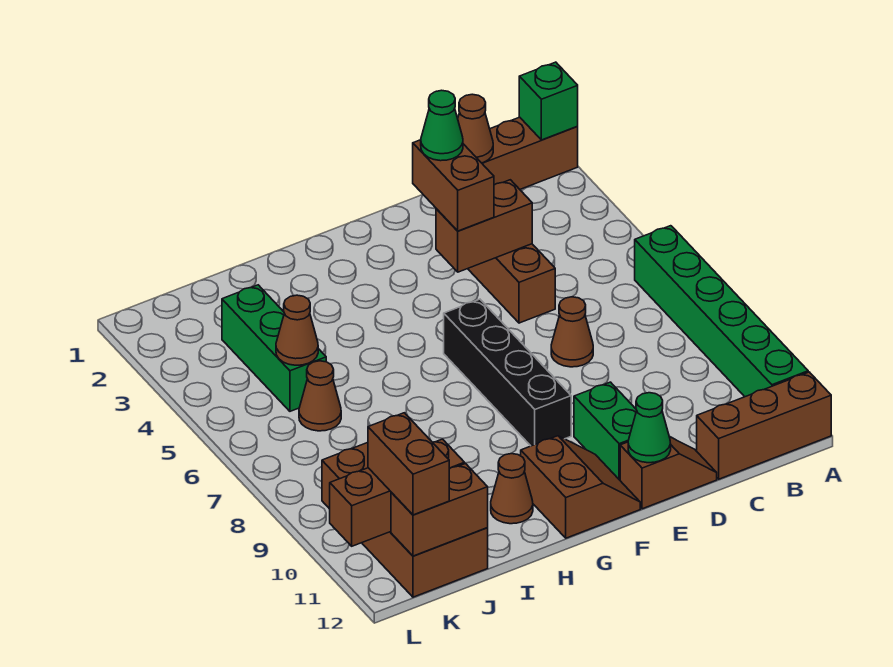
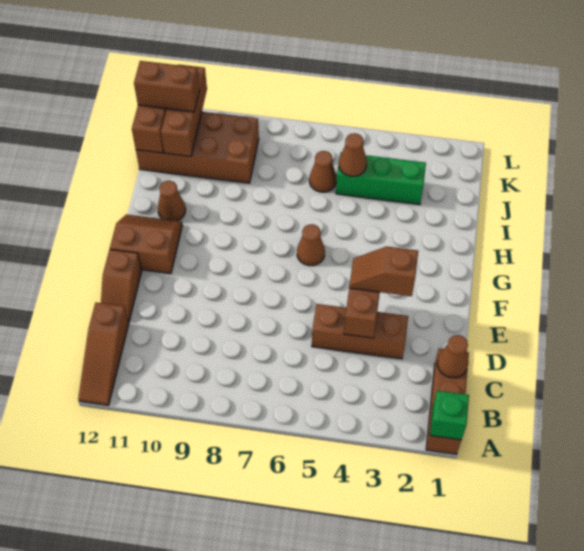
green brick A6:A11 level 1 -> none
brown brick A12:C12 level 1 -> brown slope A12:C12 level 1 top C
brown cone D7 level 1 -> brown cone G6 level 1
brown brick E3:E4 level 3 -> brown slope E3:E4 level 3 top 3
green cone E3 level 4 -> none
green brick E10:E11 level 1 -> none
green cone E12 level 2 -> none
black brick F6:F9 level 1 -> none
brown slope F11:G12 level 1 top G -> brown slope F11:G12 level 1 top F

